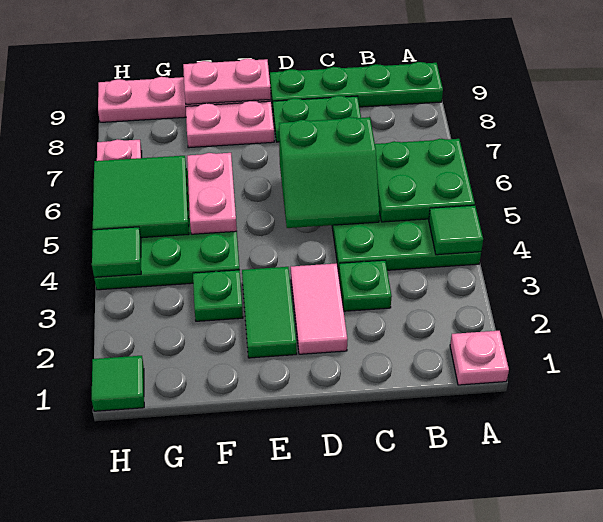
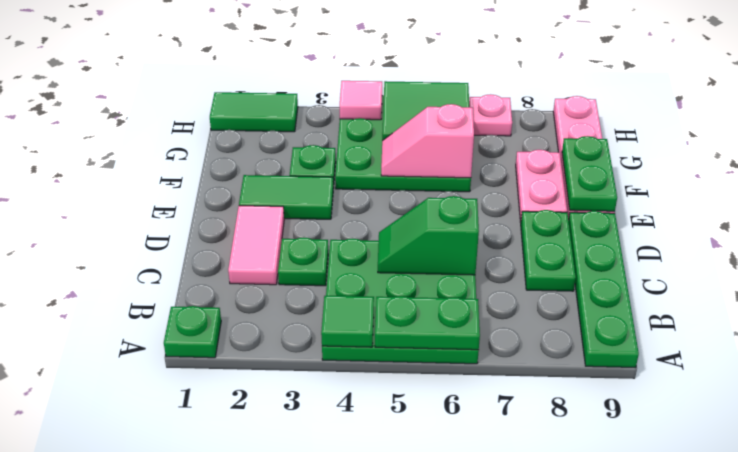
pink plate A1 level 1 -> green plate A1 level 1
green plate A5:B6 level 2 -> green plate A5:A6 level 2
green slope C5:D6 level 2 top 6 -> green slope C5:C6 level 2 top 6
pink tile D2:D3 level 1 -> pink tile C2:D2 level 1
pink plate E9:F9 level 2 -> green plate E9:F9 level 2
pink plate F5:F6 level 2 -> pink slope F5:F6 level 2 top 6
green tile H1 level 1 -> green tile H1:H2 level 1
green tile H4 level 2 -> pink tile H4 level 2

